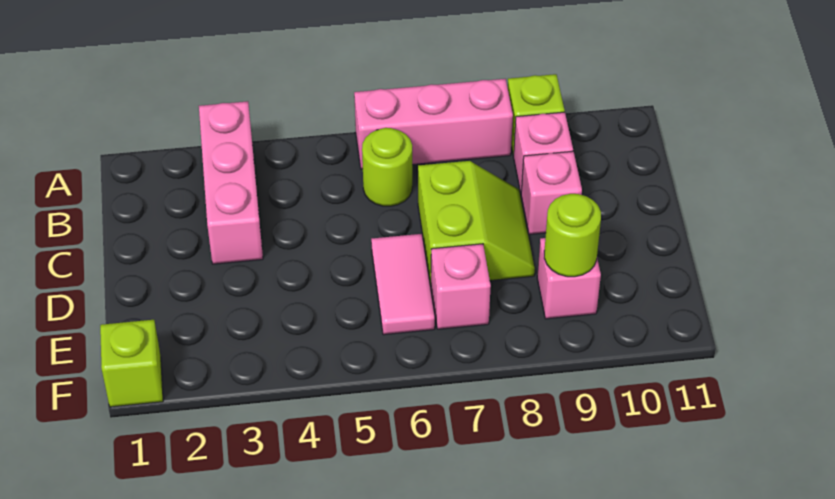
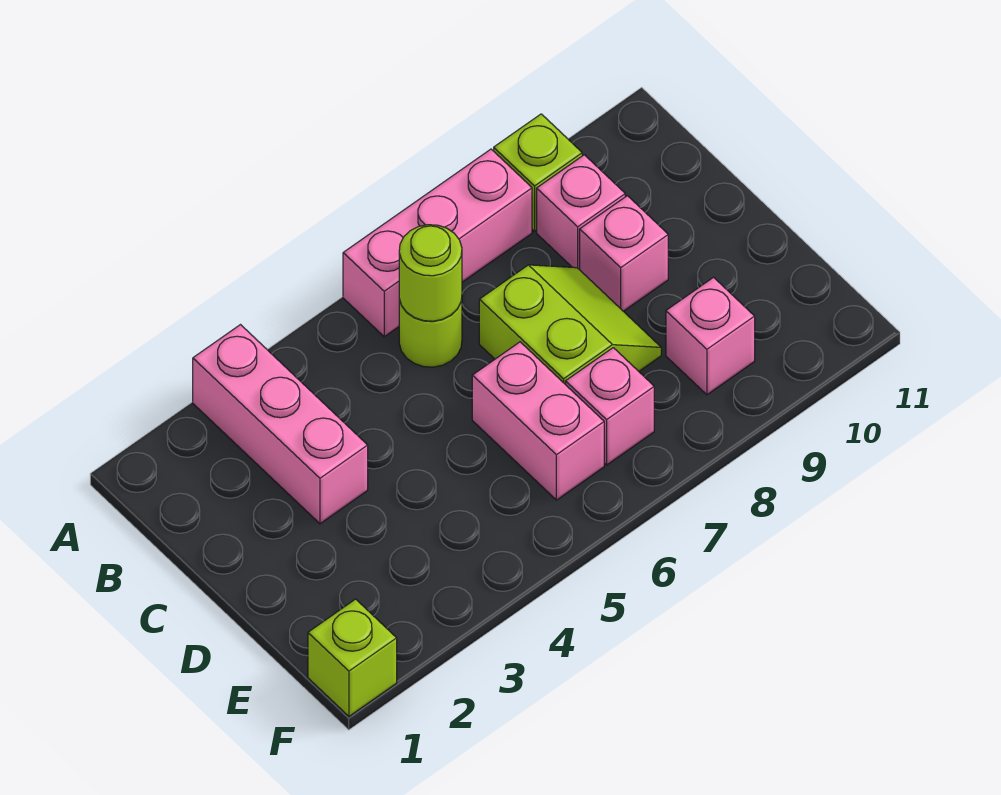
pink tile D6:E6 level 1 -> pink brick D6:E6 level 1
lime round brick E9 level 2 -> lime round brick B6 level 2

